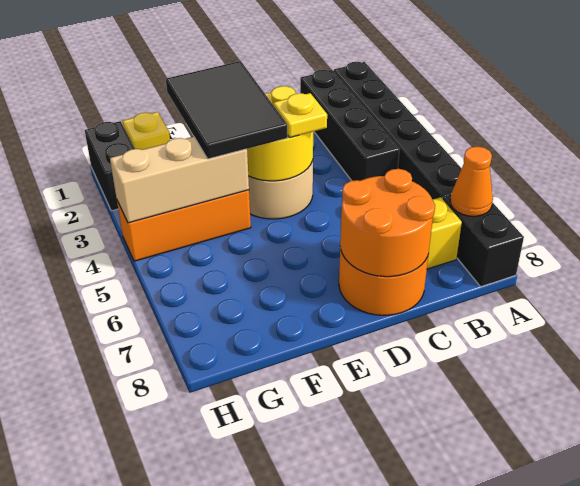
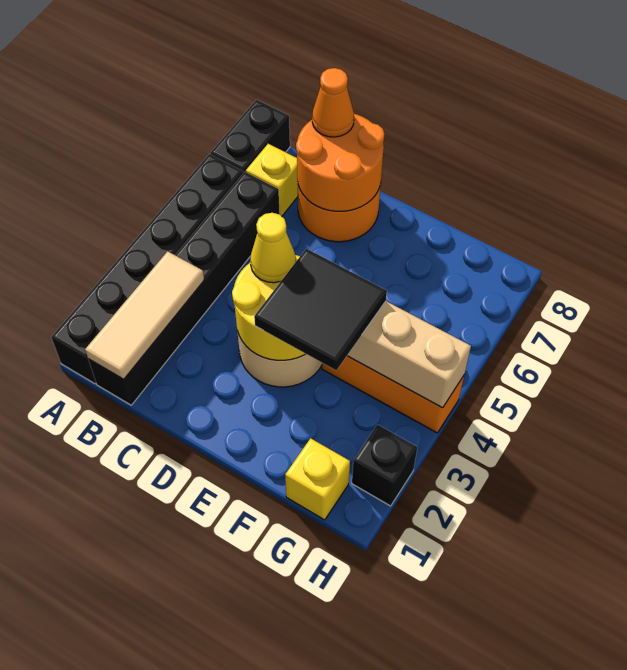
orange cone A7 level 2 -> orange cone C8 level 3
black brick B1:B4 level 1 -> black brick B1:B6 level 1
none -> tan tile B1:B3 level 2
yellow plate D4 level 3 -> yellow cone D4 level 3
black tile E2:F4 level 3 -> black tile E3:F4 level 3
black brick H1:H2 level 1 -> black brick H2 level 1

